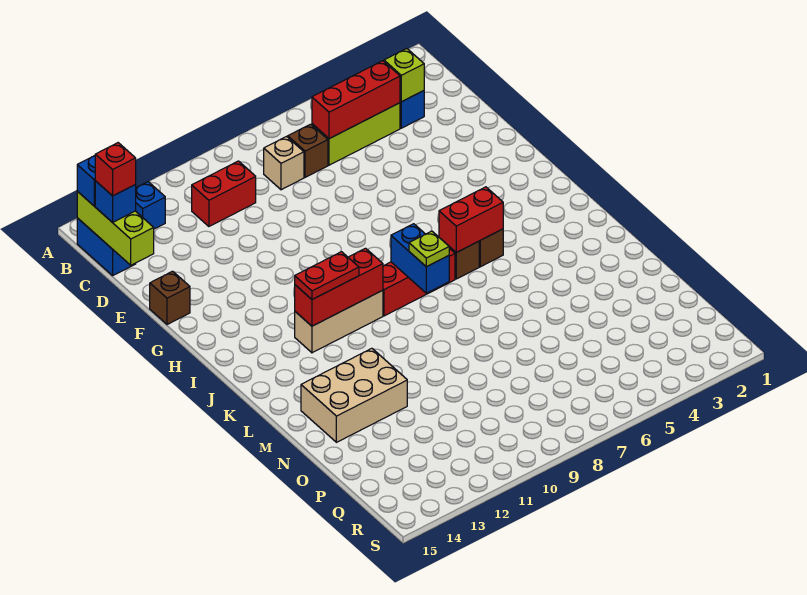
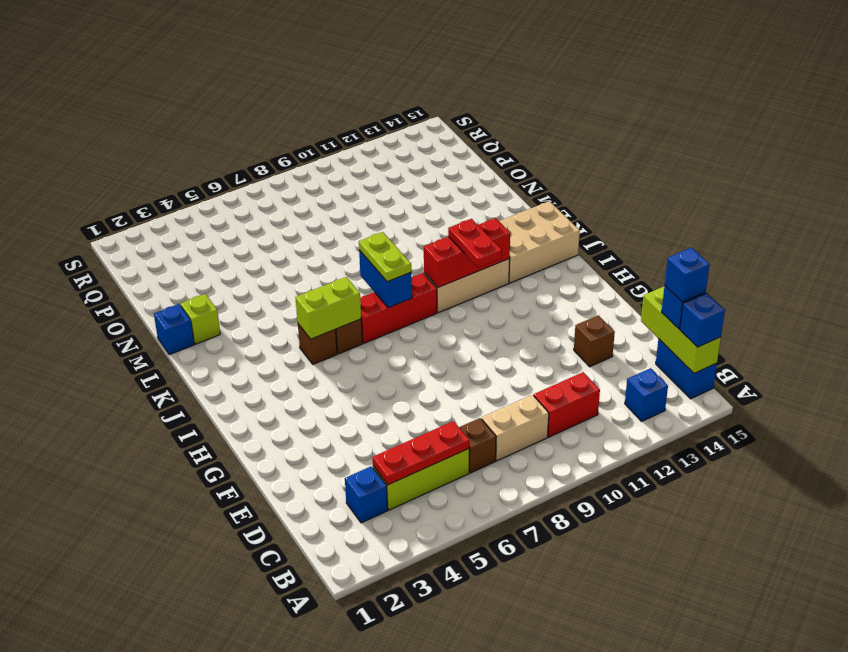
lime brick C3 level 2 -> lime brick M2 level 1
red brick C4:C6 level 2 -> red plate C4:C6 level 2
tan brick C8 level 1 -> tan brick C8:C9 level 1
red brick C15 level 4 -> blue brick C15 level 4
brown brick F15 level 1 -> brown brick E13 level 1
red brick J5:J6 level 2 -> lime brick J5:J6 level 2
red plate J11:J12 level 3 -> red plate I11:J11 level 3
lime plate K8 level 3 -> lime plate J8:K8 level 3
none -> blue brick M1 level 1
tan brick M12:N14 level 1 -> tan brick J13:K15 level 1

